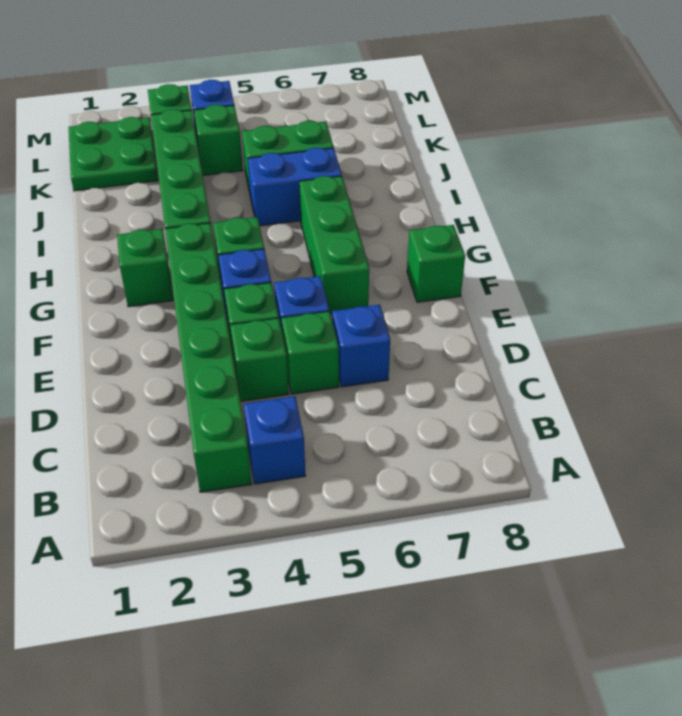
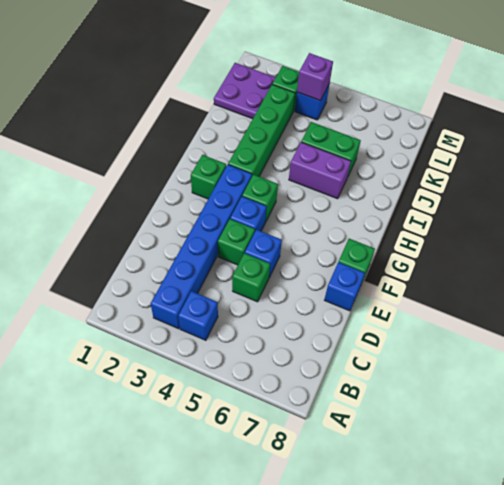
green brick B3:G3 level 1 -> blue brick B3:G3 level 1
green brick D4 level 1 -> none
blue brick D6 level 1 -> blue brick E8 level 1
green brick F6:H6 level 1 -> none
blue brick I5:I6 level 1 -> purple brick I5:I6 level 1
green plate K1:L2 level 1 -> purple plate K1:L2 level 1
green brick K4 level 1 -> none
none -> purple brick L4 level 2

